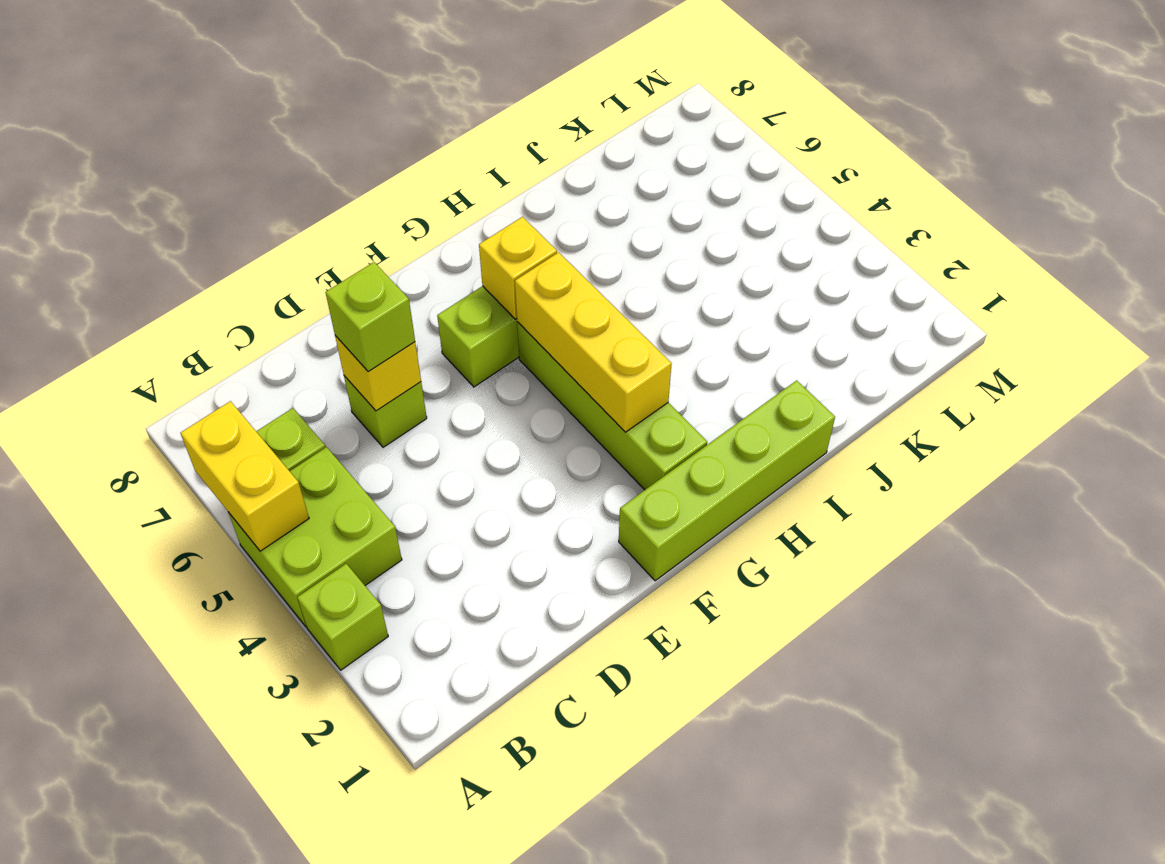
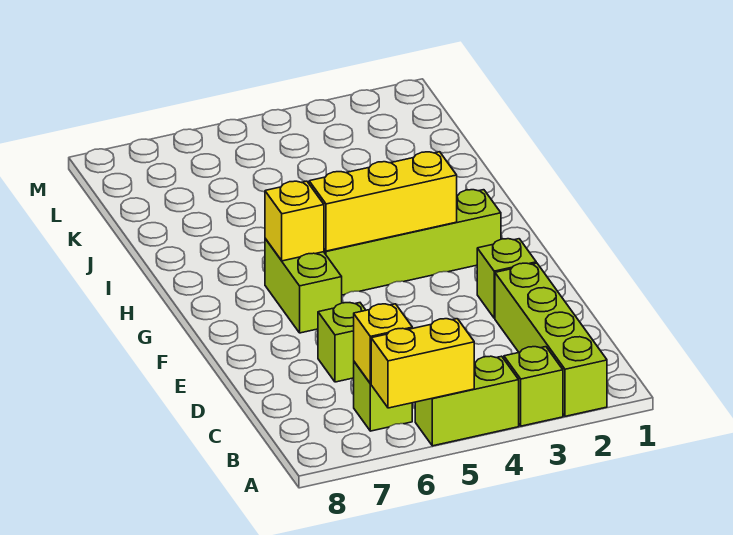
lime brick A4:B5 level 1 -> lime brick A4:A5 level 1
yellow brick D6 level 2 -> yellow brick B6 level 2
lime brick D6 level 3 -> lime brick E2 level 1
lime brick F1:I1 level 1 -> lime brick A2:D2 level 1

